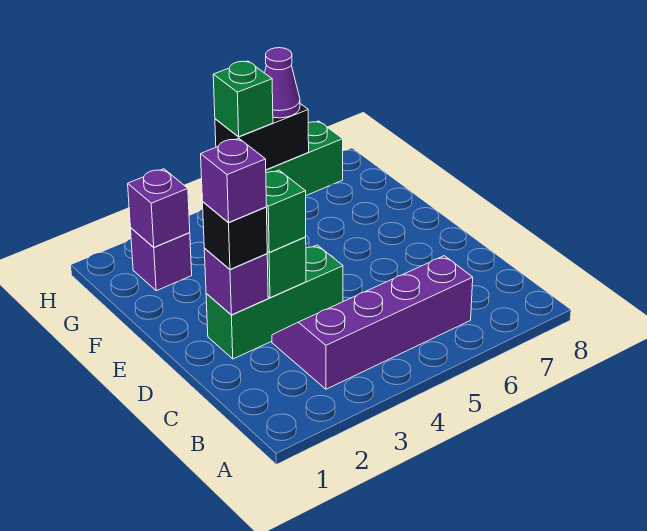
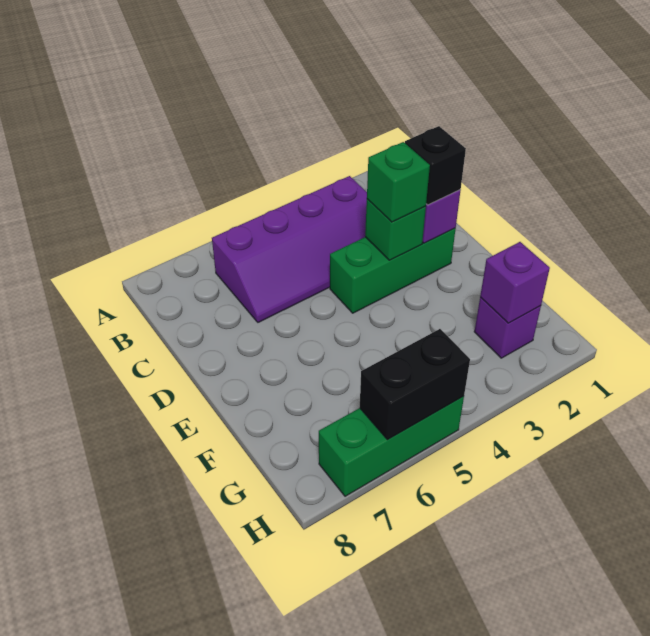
purple brick D2 level 4 -> none
green brick H5 level 3 -> none
purple cone H6 level 3 -> none

